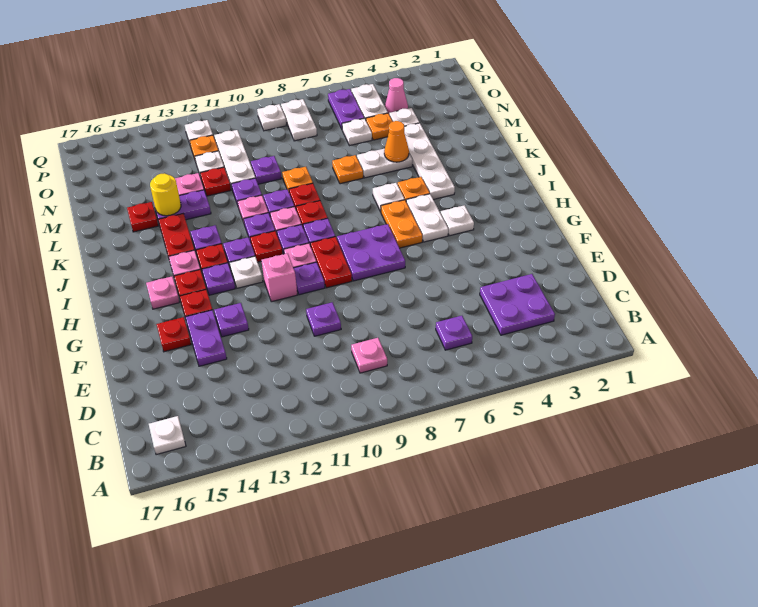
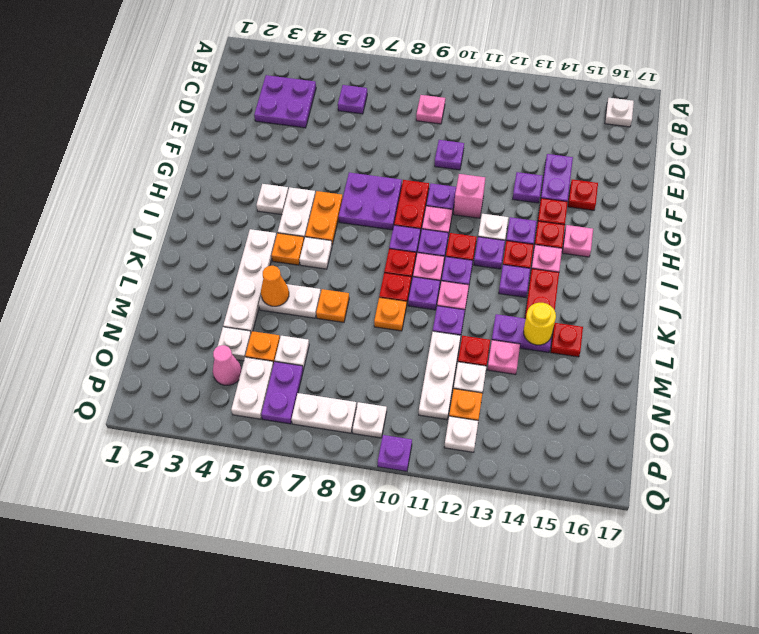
purple plate M10 level 1 -> purple plate Q10 level 1
white plate O8:P8 level 1 -> white plate P7:P8 level 1

